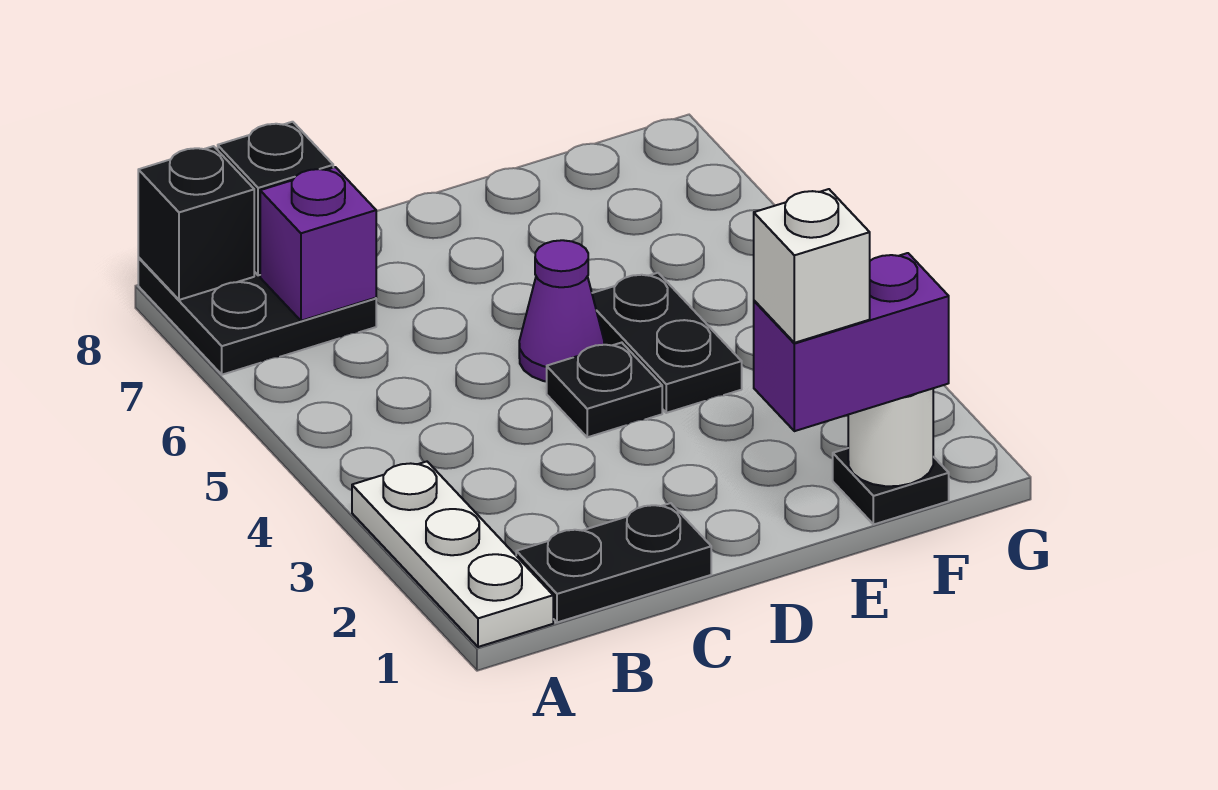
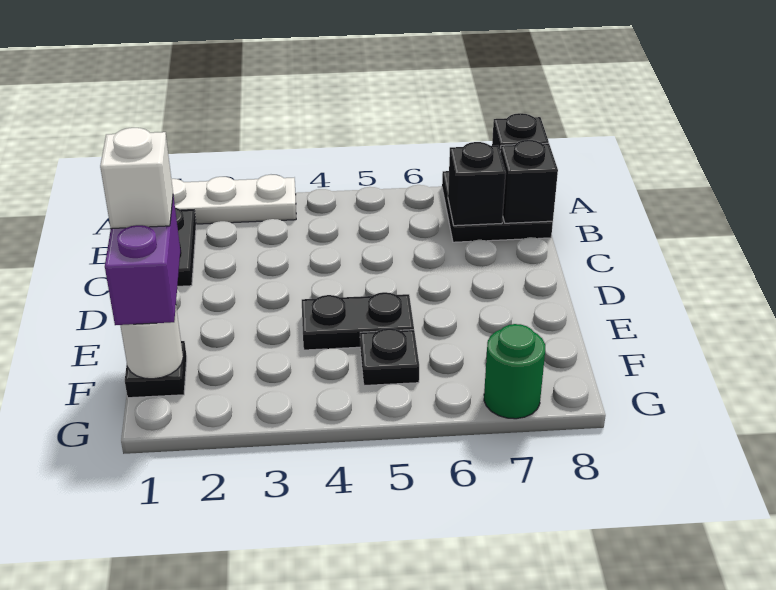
purple brick B7 level 2 -> black brick B7 level 2
black plate D4 level 1 -> black plate F5 level 1
purple cone D5 level 1 -> none
none -> green round brick G7 level 1

